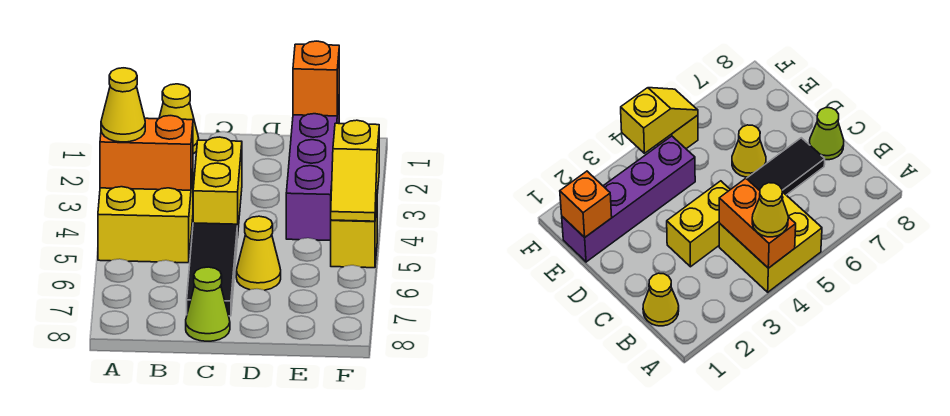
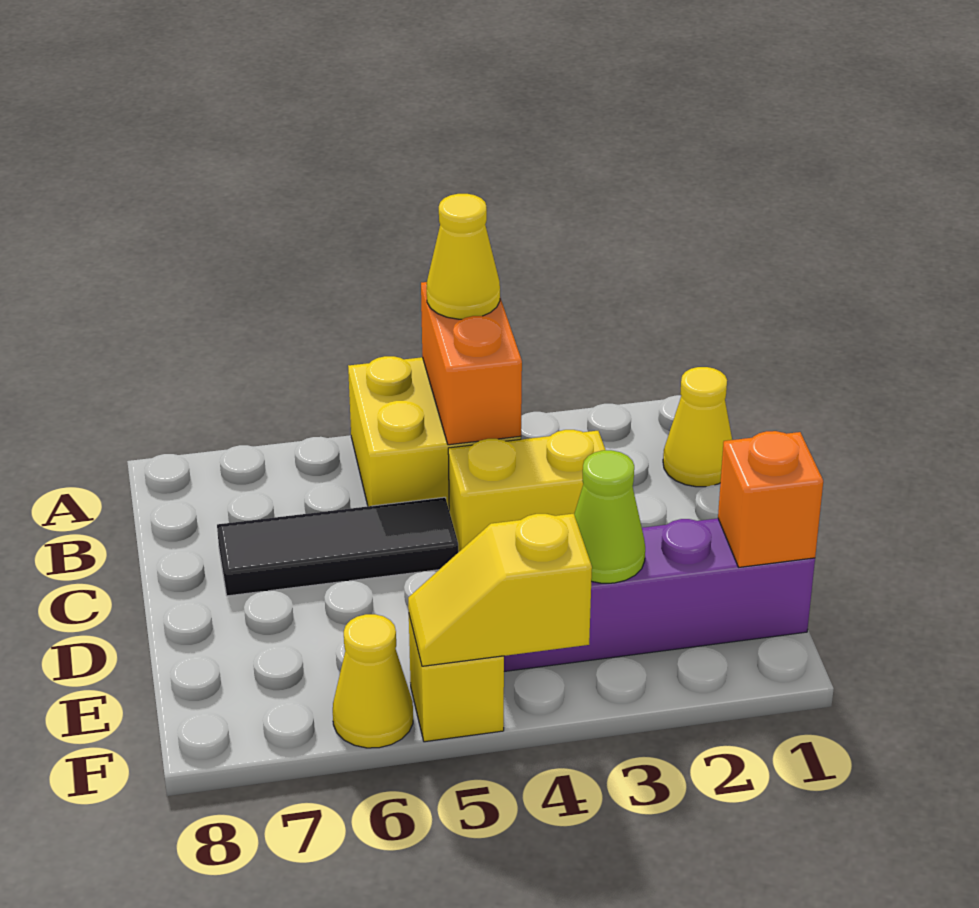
lime cone C8 level 1 -> lime cone E3 level 2
yellow cone D6 level 1 -> yellow cone F6 level 1

